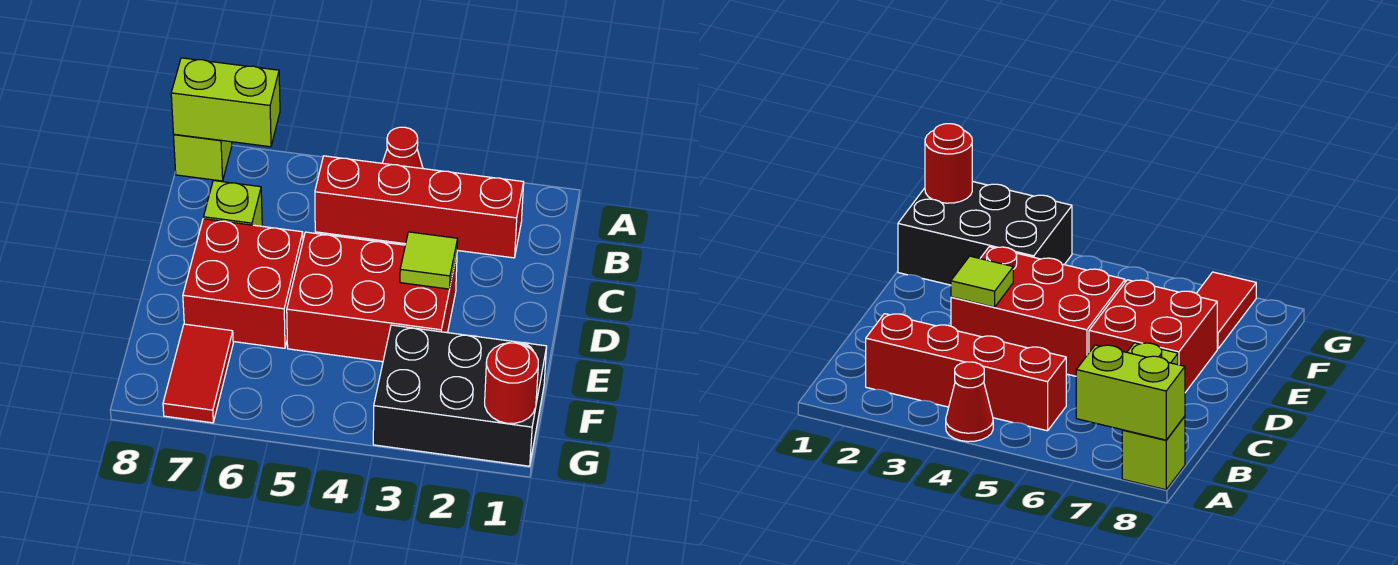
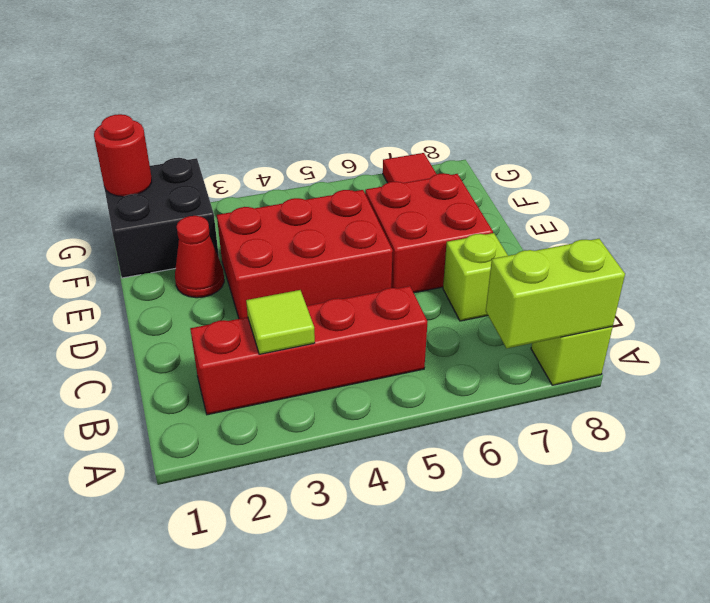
red cone A4 level 1 -> red cone E2 level 1
lime tile D3 level 2 -> lime tile B3 level 2
black brick F1:G3 level 1 -> black brick F1:G2 level 1

